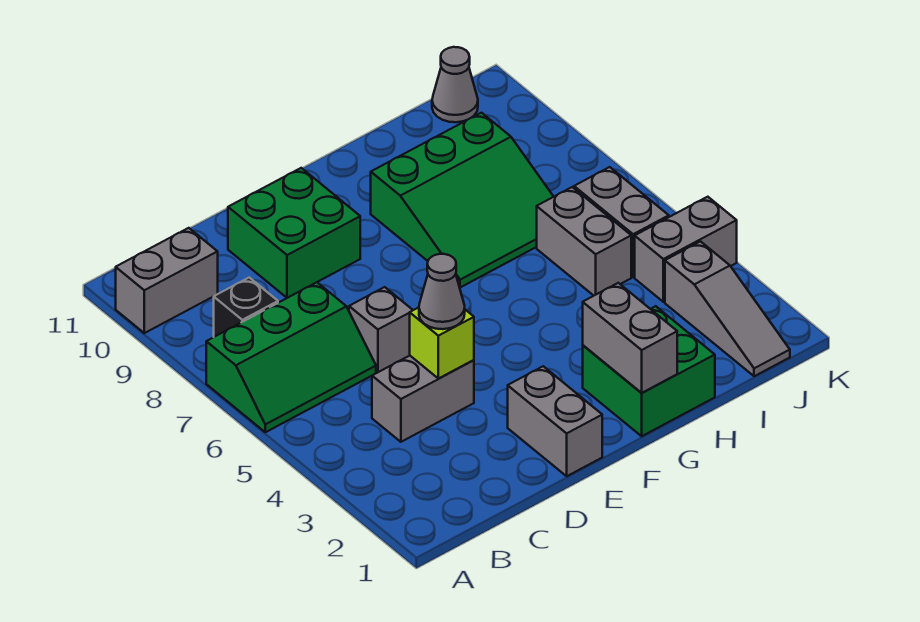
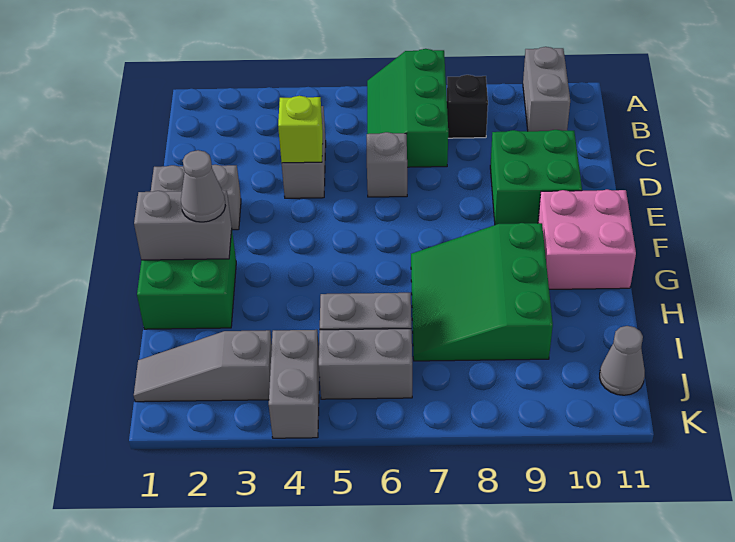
grey cone D4 level 3 -> grey cone G2 level 3
none -> pink brick F10:G11 level 1

